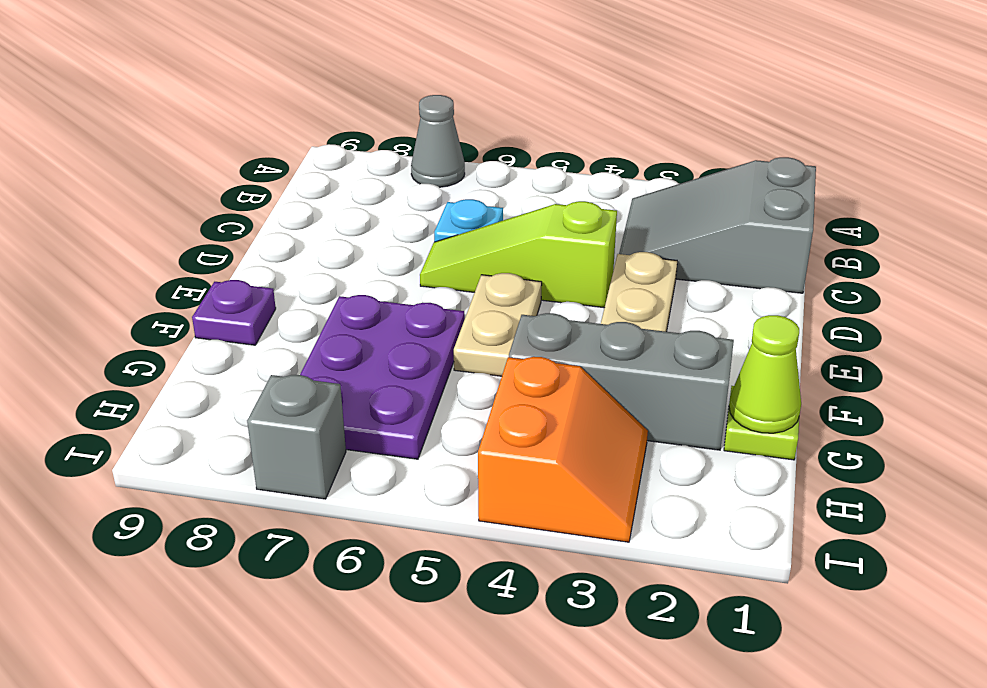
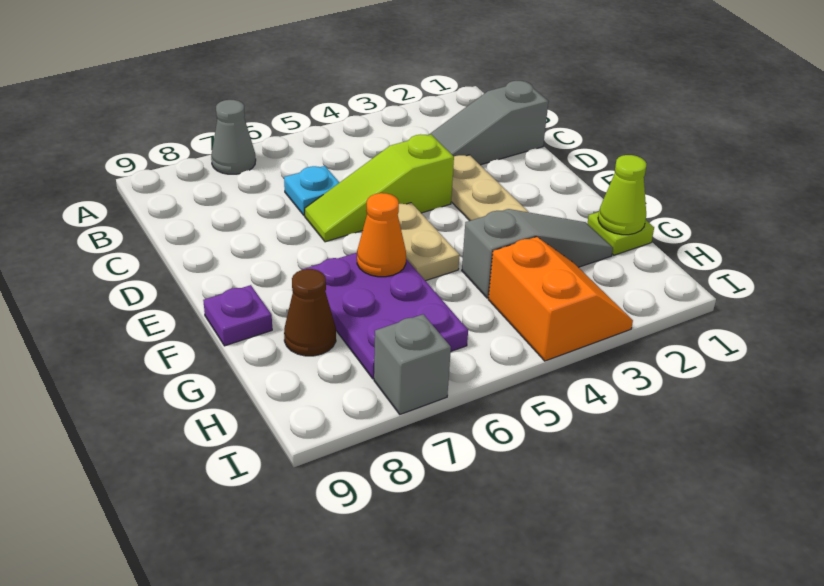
grey slope B1:C3 level 1 top 1 -> grey slope C1:C3 level 1 top 1
none -> orange cone F6 level 2
grey brick G2:G4 level 1 -> grey slope G2:G4 level 1 top 4
none -> brown cone G8 level 1

